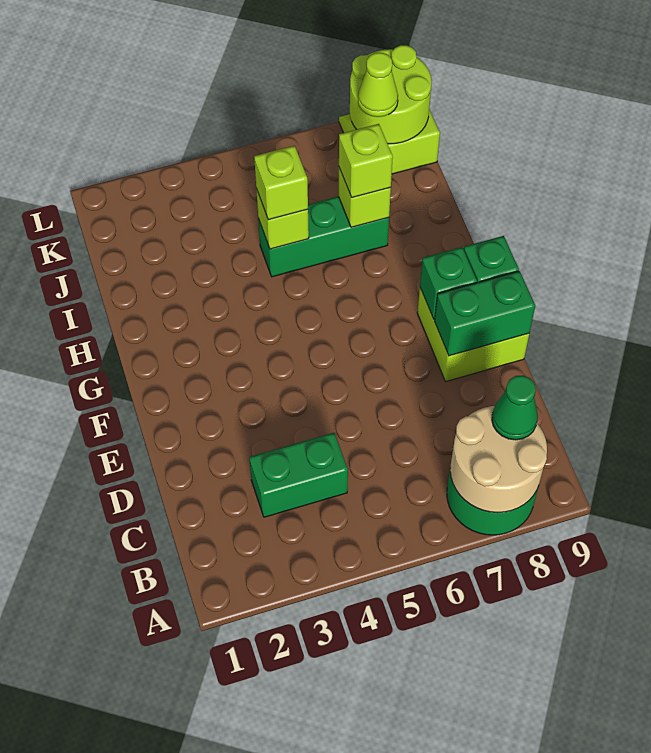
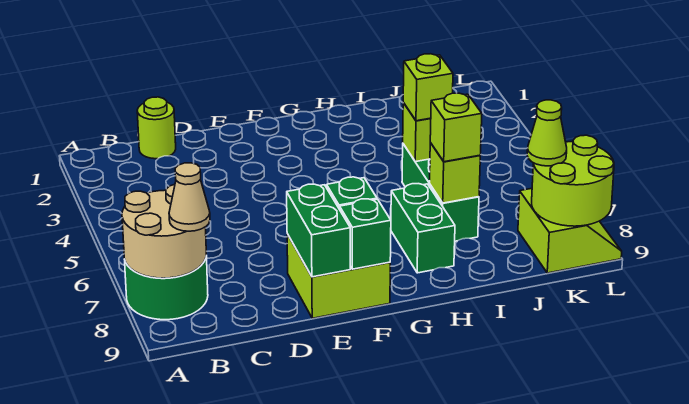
green cone B8 level 3 -> tan cone B8 level 3
none -> lime round brick C1 level 1
green brick C3:C4 level 1 -> green brick H7:H8 level 1

